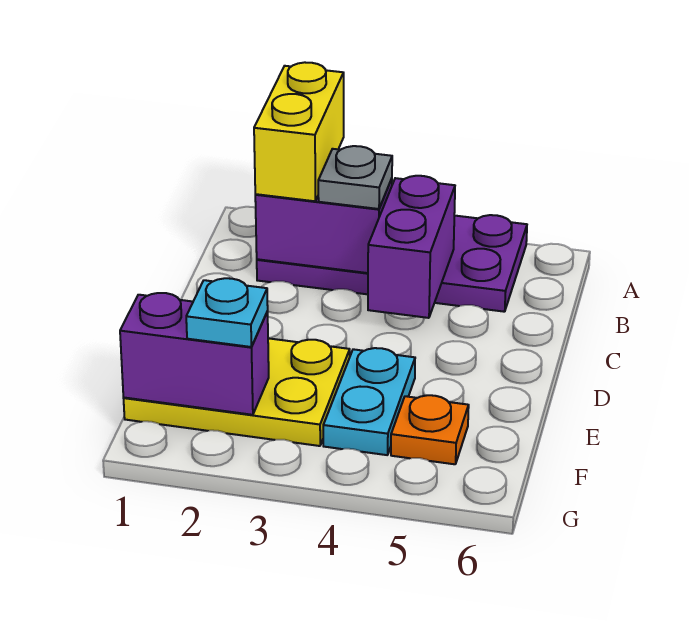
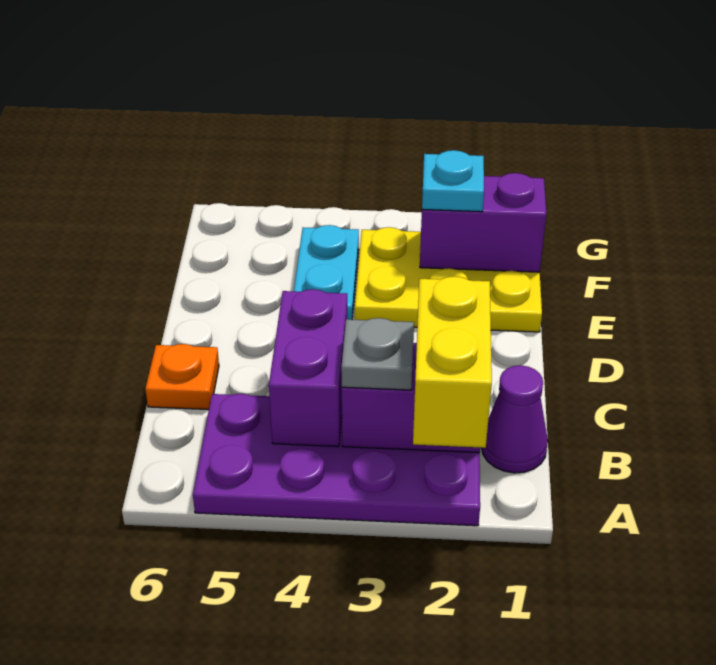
none -> purple cone B1 level 1
orange plate F5 level 1 -> orange plate C6 level 1

